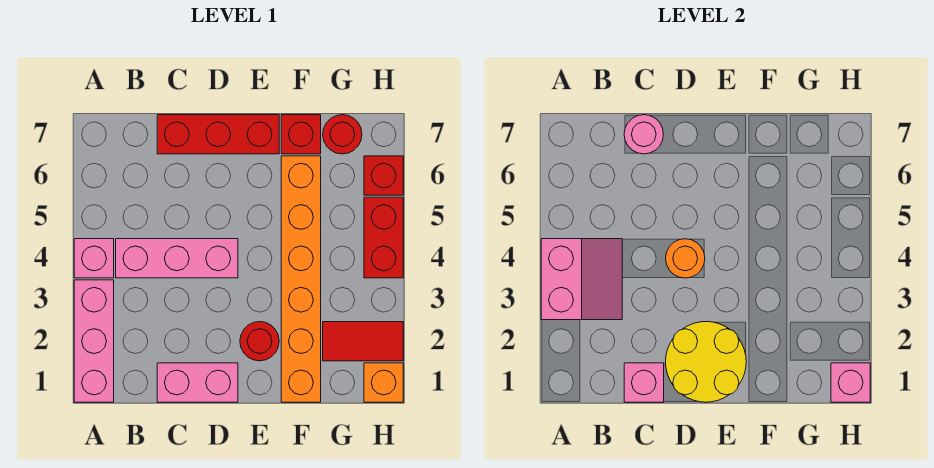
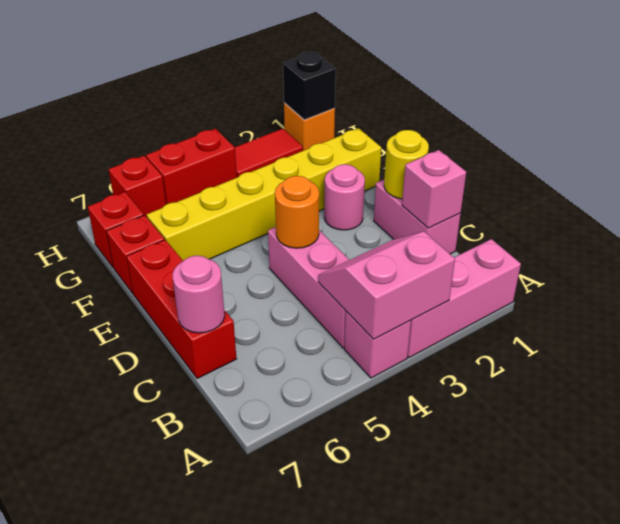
yellow round brick D1:E2 level 2 -> yellow round brick D1 level 2
red round brick E2 level 1 -> pink round brick E2 level 1
orange brick F1:F6 level 1 -> yellow brick F1:F6 level 1
red tile G2:H2 level 1 -> red tile H2:H3 level 1
red round brick G7 level 1 -> red brick G7 level 1
pink brick H1 level 2 -> black brick H1 level 2

